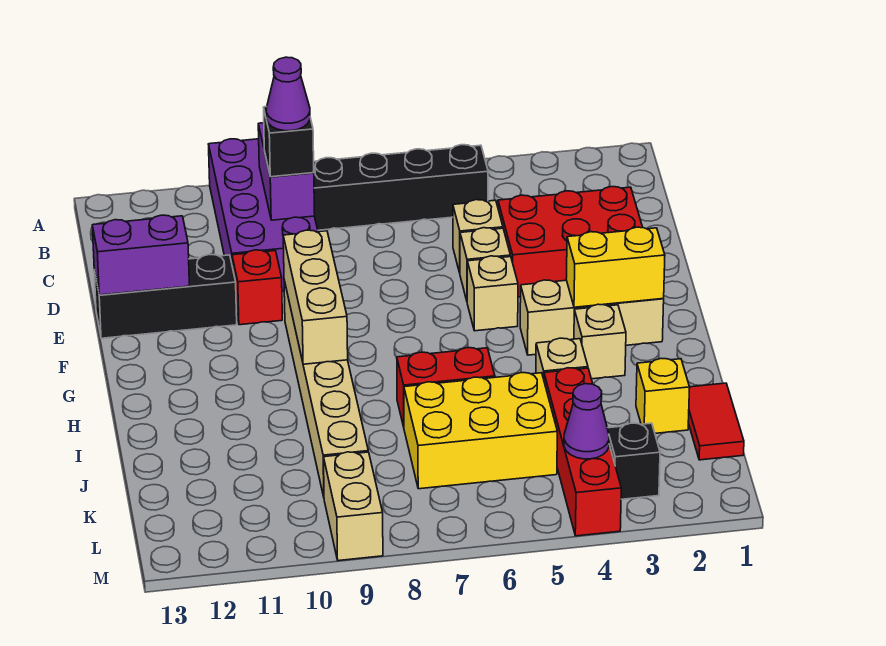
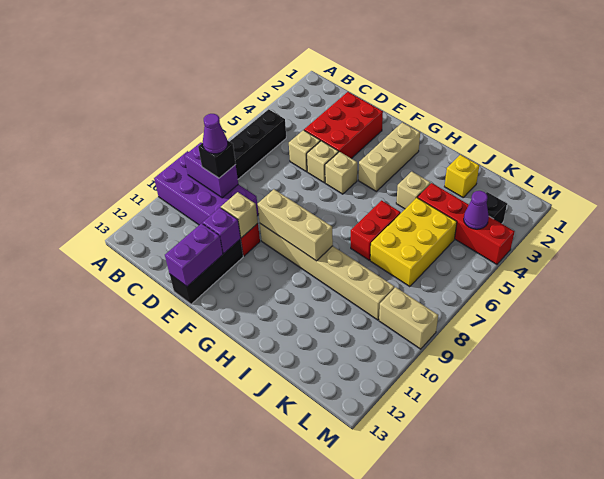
none -> purple brick E11 level 2
yellow brick G2:G3 level 2 -> none
tan brick H3 level 1 -> tan brick E10 level 2
red tile J1:K1 level 1 -> none

